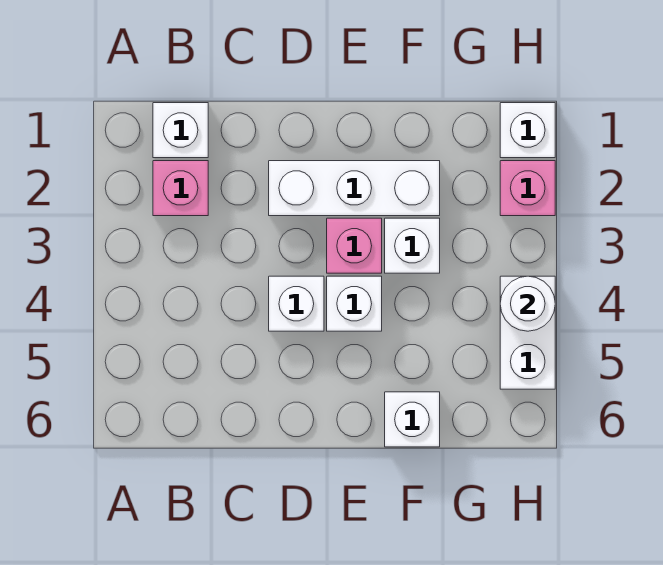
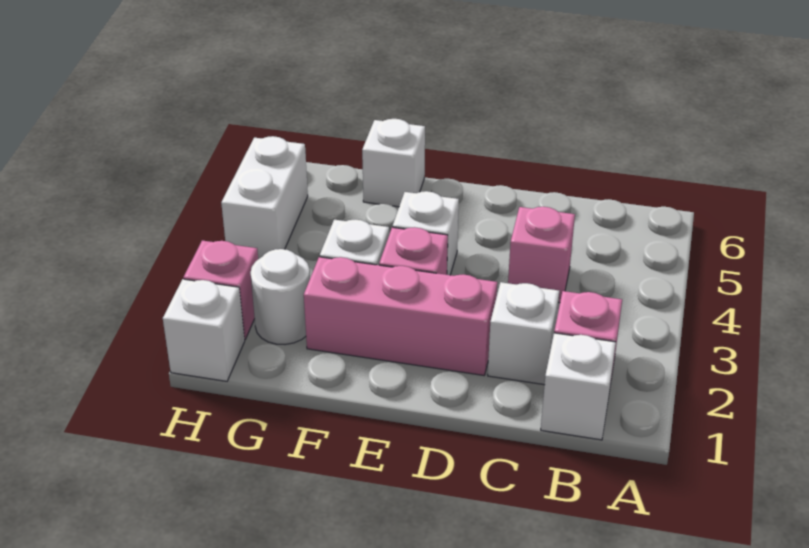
none -> pink brick C4 level 1
white brick D2:F2 level 1 -> pink brick D2:F2 level 1
white brick D4 level 1 -> white brick C2 level 1
white round brick H4 level 2 -> white round brick G2 level 1

